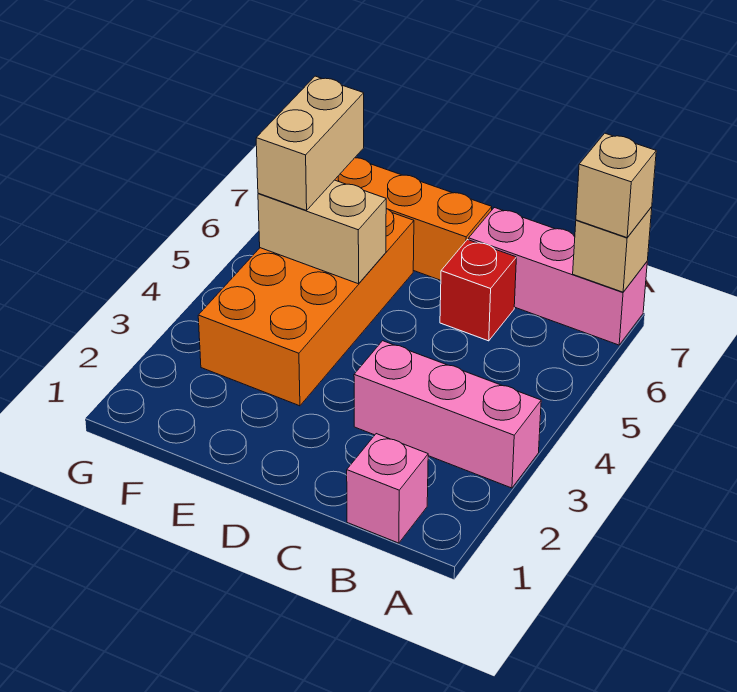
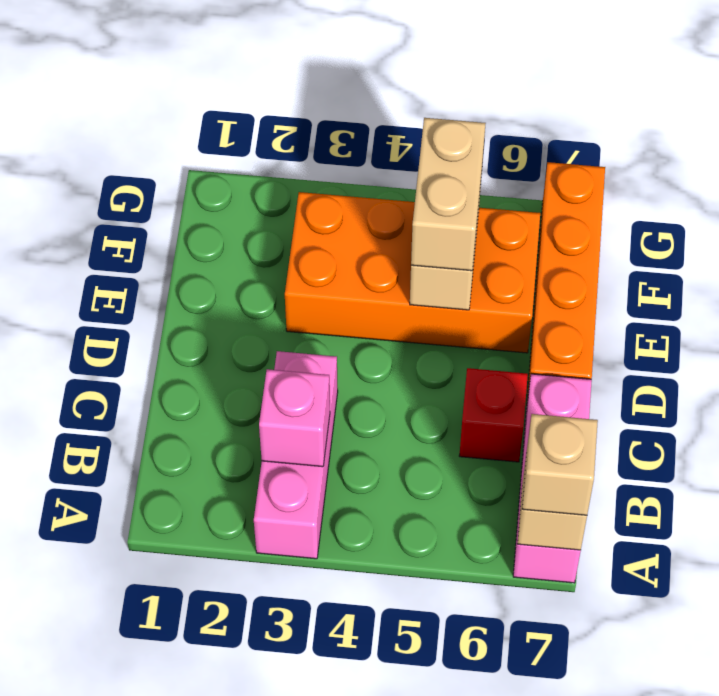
pink brick B1 level 1 -> pink brick B3 level 2
tan brick F5:F6 level 3 -> tan brick E5:F5 level 3

